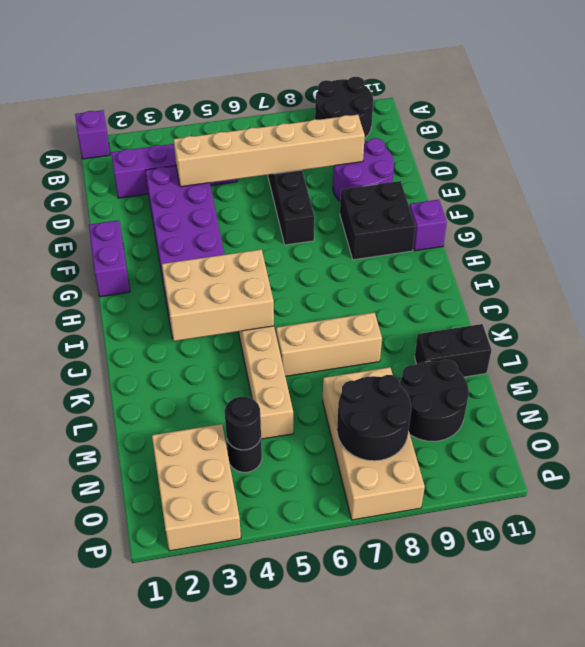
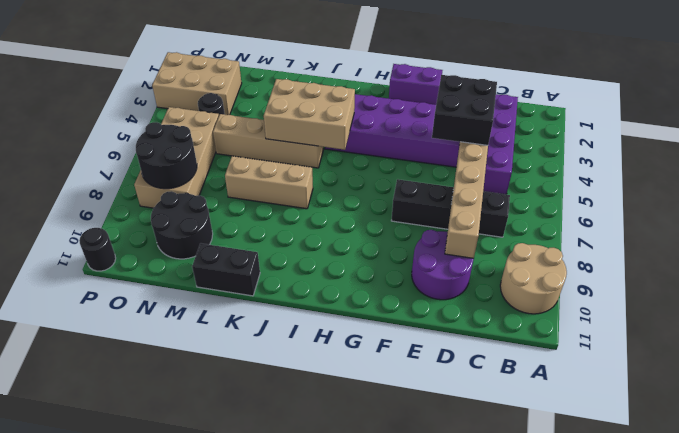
purple brick A1 level 1 -> none
black round brick A9:B10 level 1 -> tan round brick A9:B10 level 1
black brick F9:G10 level 1 -> black brick D4:E5 level 3
purple brick G11 level 1 -> none
tan brick I3:J5 level 2 -> tan brick I4:K5 level 2
tan brick K6:K8 level 1 -> tan brick J7:L7 level 1
black brick L10:L11 level 1 -> black brick K11:L11 level 1
tan brick M7:P8 level 1 -> tan brick N5:O8 level 1
black round brick N4 level 2 -> black round brick P11 level 1

